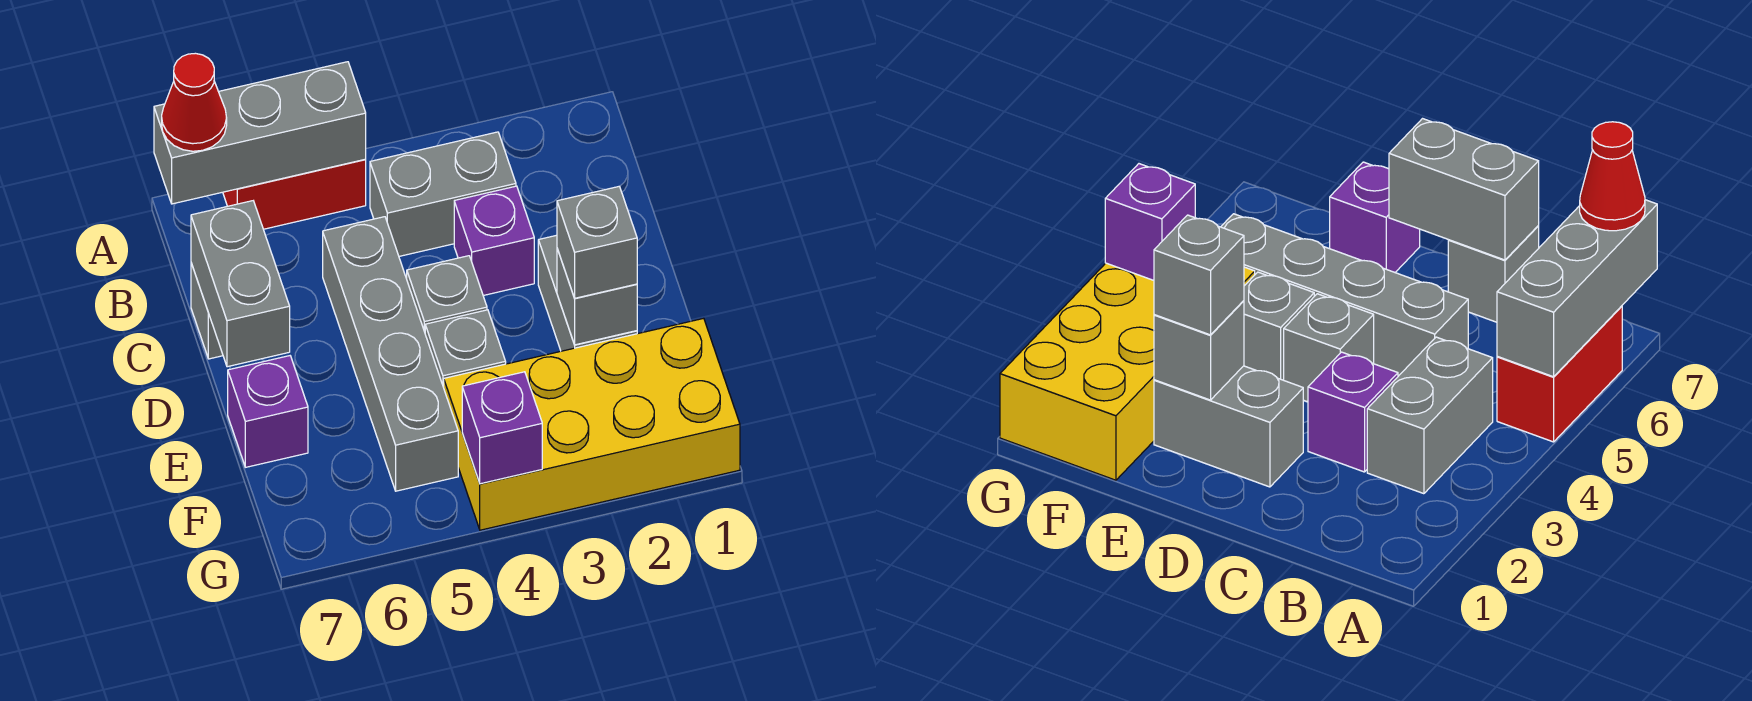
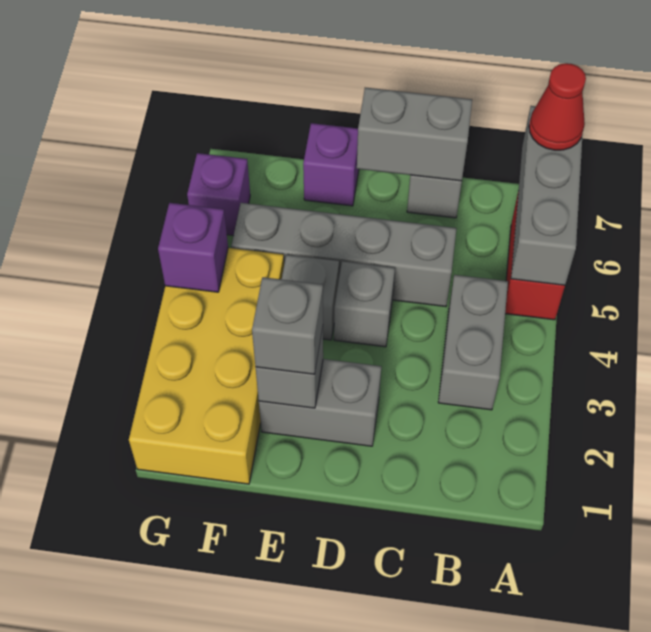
purple brick C3 level 1 -> purple brick G6 level 1

